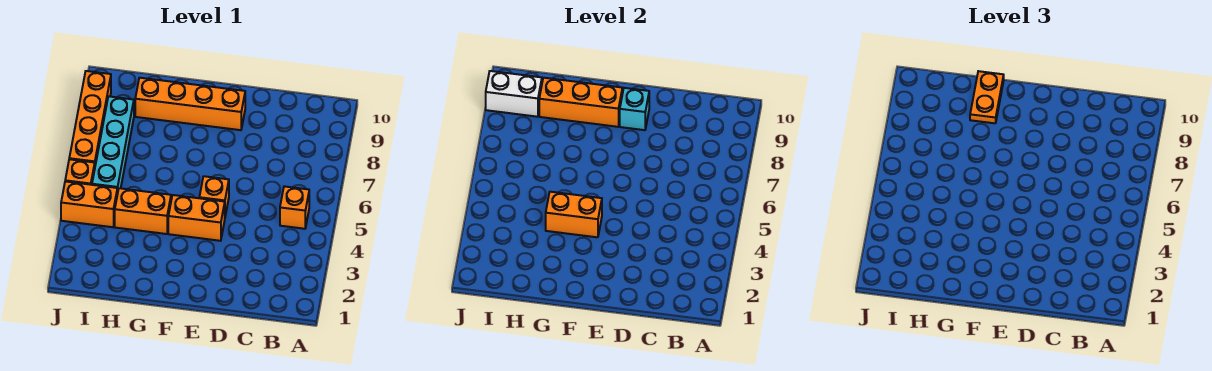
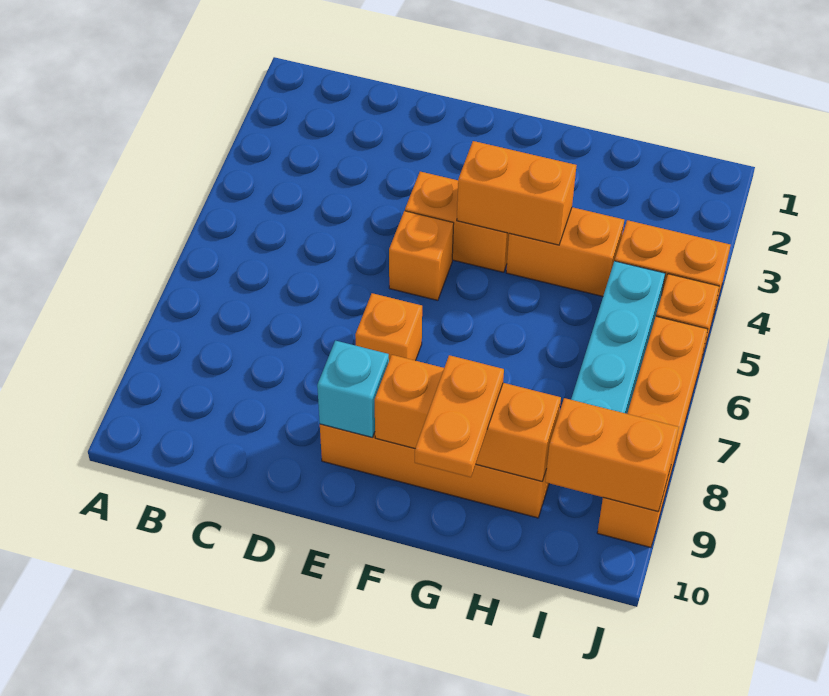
orange brick B5 level 1 -> orange brick E7 level 1
white brick I9:J9 level 2 -> orange brick I9:J9 level 2

